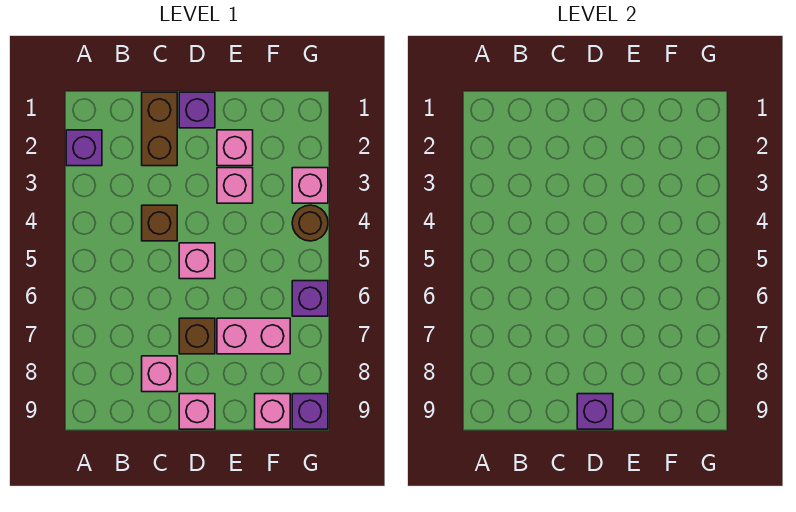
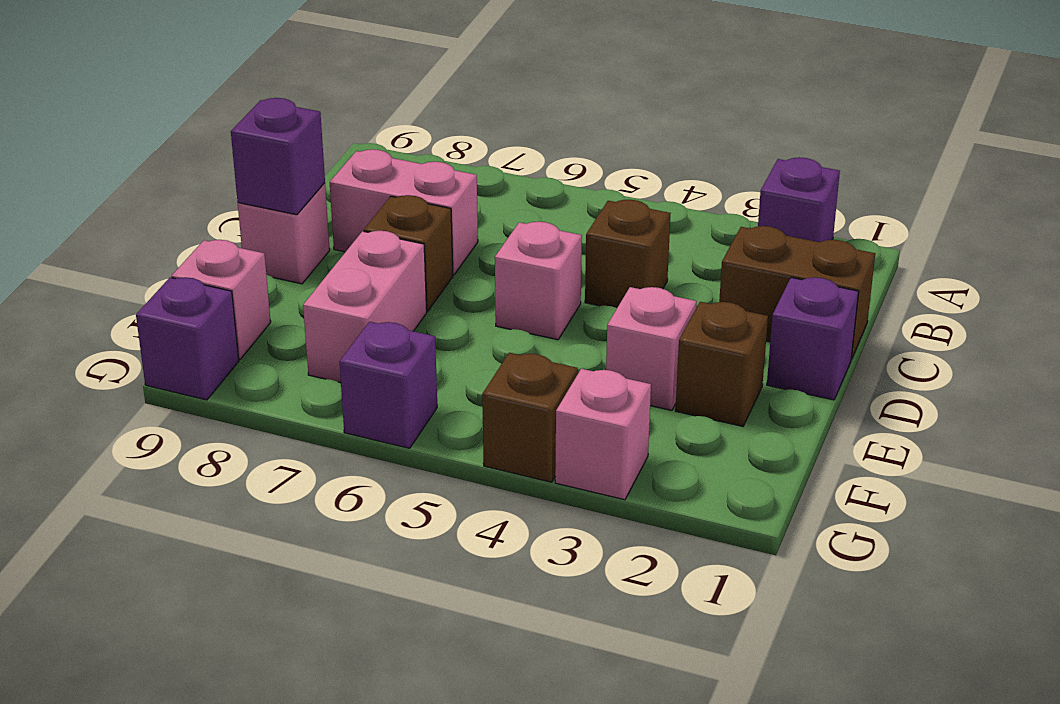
pink brick C8 level 1 -> pink brick C7:C8 level 1
pink brick E2 level 1 -> brown brick E2 level 1
brown round brick G4 level 1 -> brown brick G4 level 1

